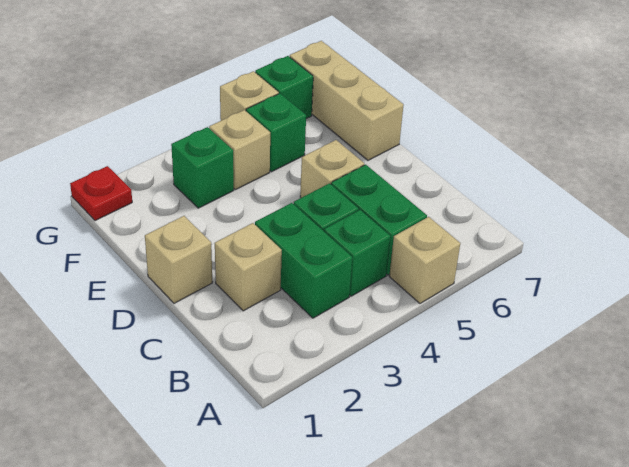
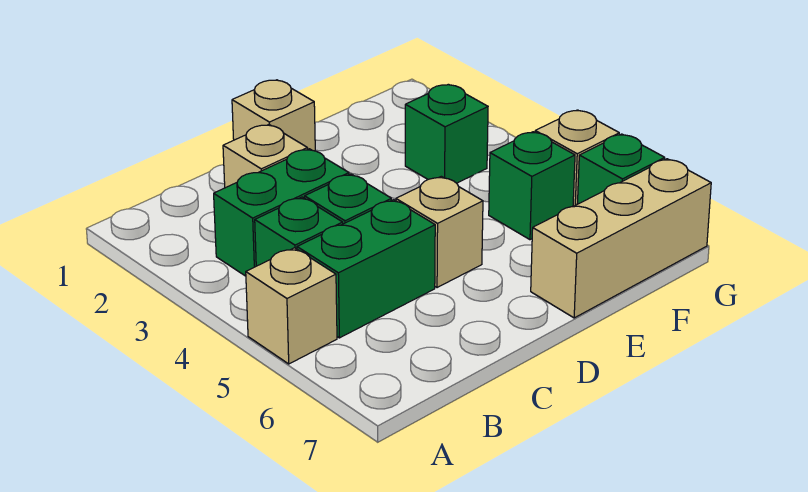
tan brick F4 level 1 -> none
red plate G1 level 1 -> none

